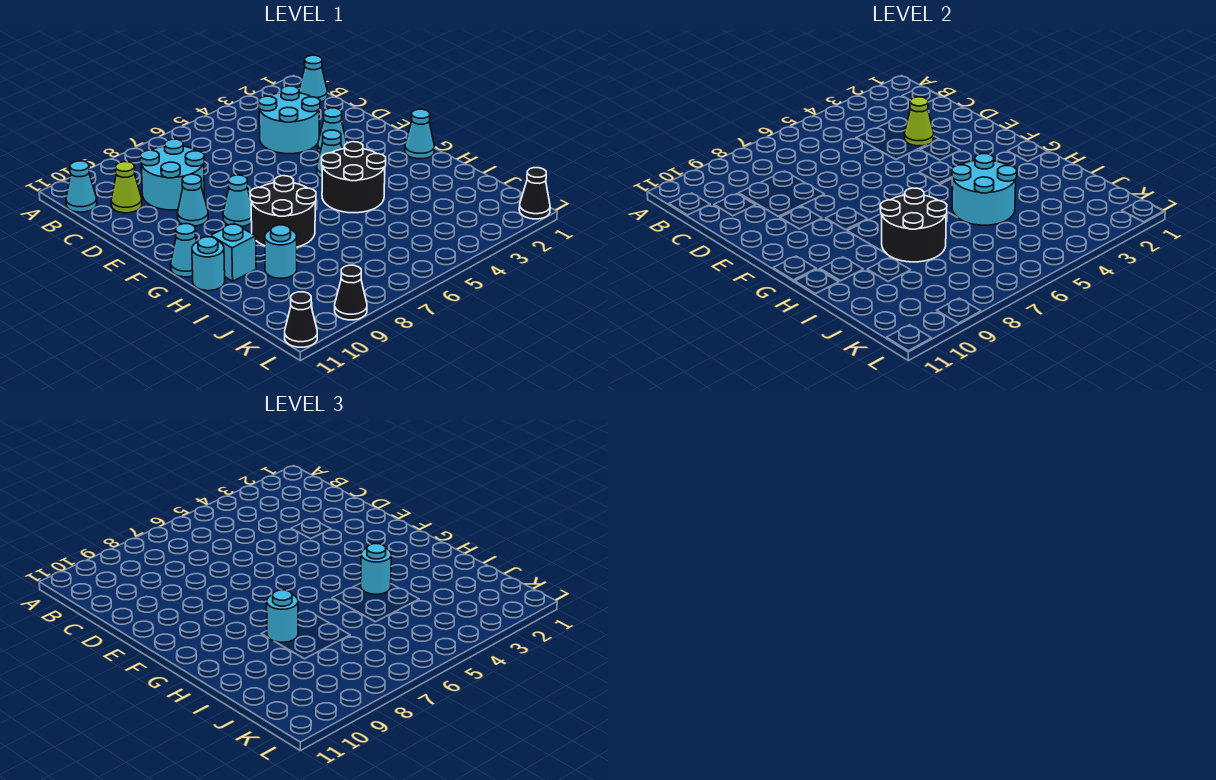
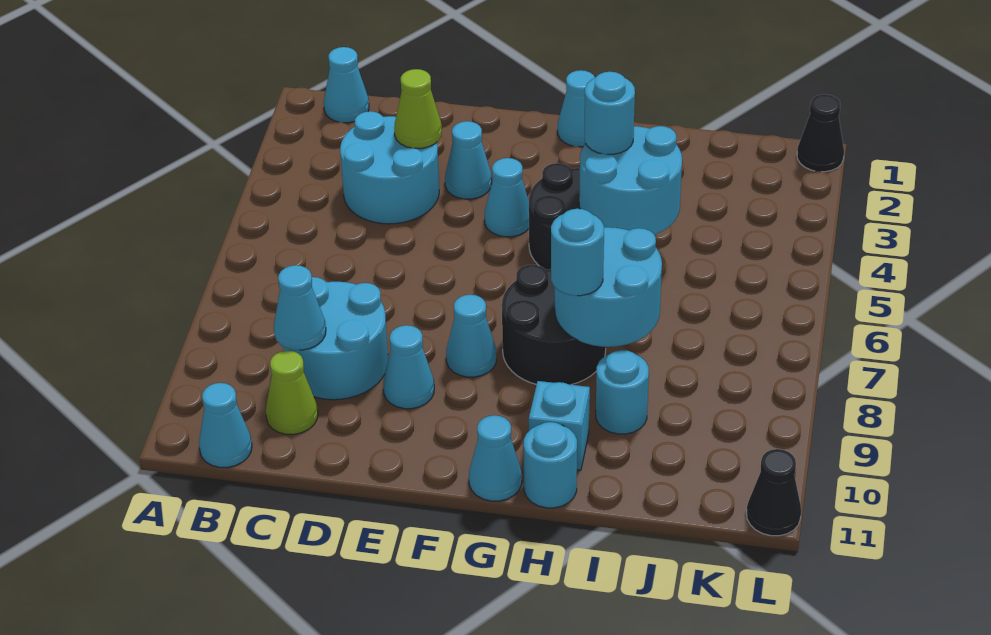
none -> cyan cone C9 level 2
black round brick H7:I8 level 2 -> cyan round brick H7:I8 level 2
black cone L9 level 1 -> none

